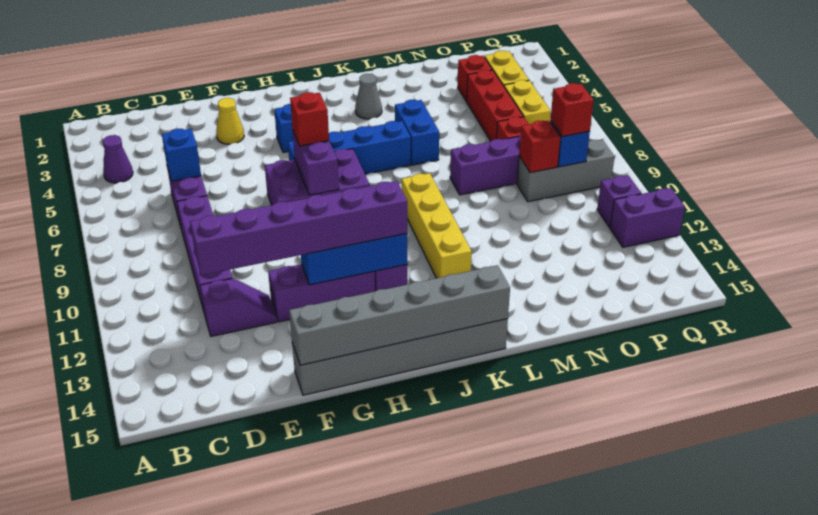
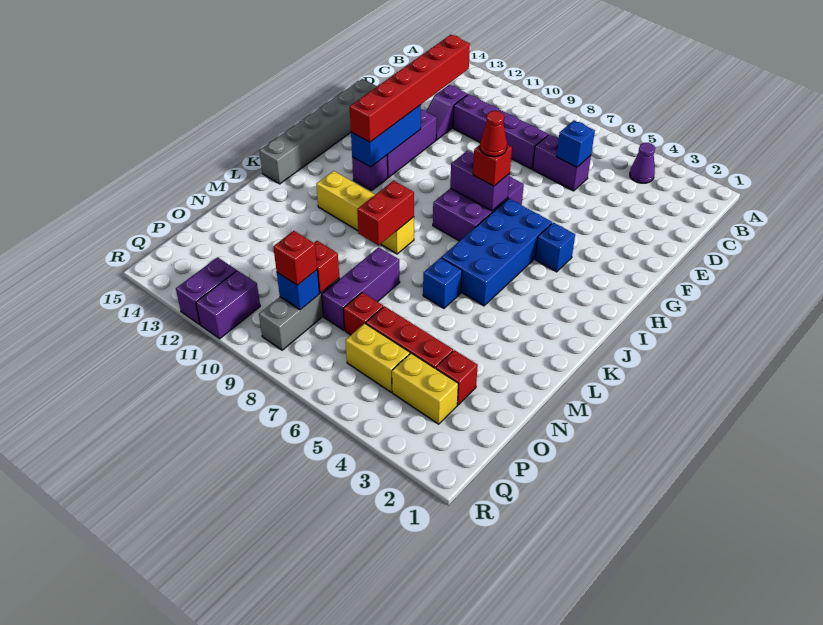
purple brick D12:I12 level 3 -> red brick D12:I12 level 3
yellow cone F3 level 1 -> none
grey brick F15:K15 level 2 -> none
blue brick H6:K6 level 1 -> blue brick H5:K6 level 1
none -> red cone H7 level 4
grey cone K3 level 1 -> none
none -> red brick K9:L9 level 2
blue brick L5:L6 level 1 -> blue brick L6 level 1
purple brick Q11 level 1 -> purple brick Q11:R11 level 1

